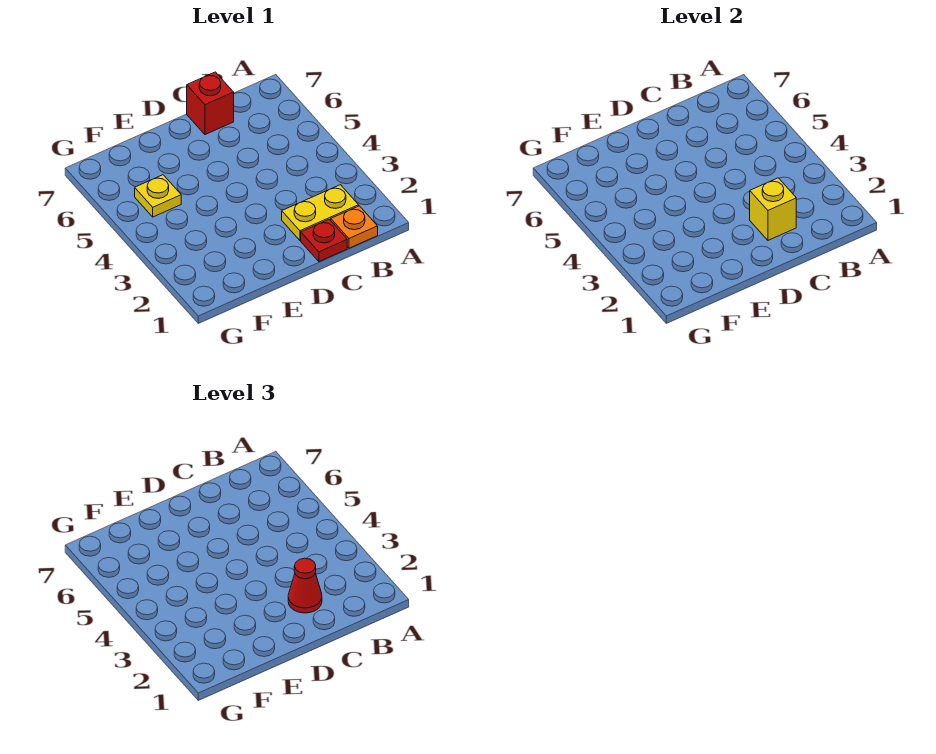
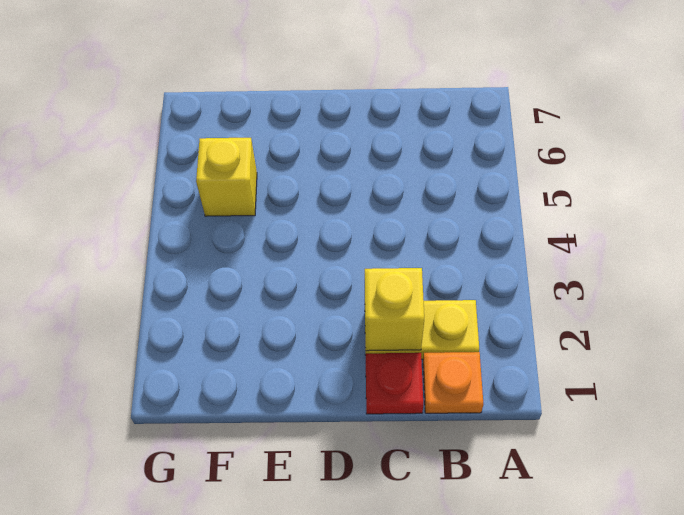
red cone C2 level 3 -> none
red brick C7 level 1 -> none
yellow plate F5 level 1 -> yellow brick F5 level 1

